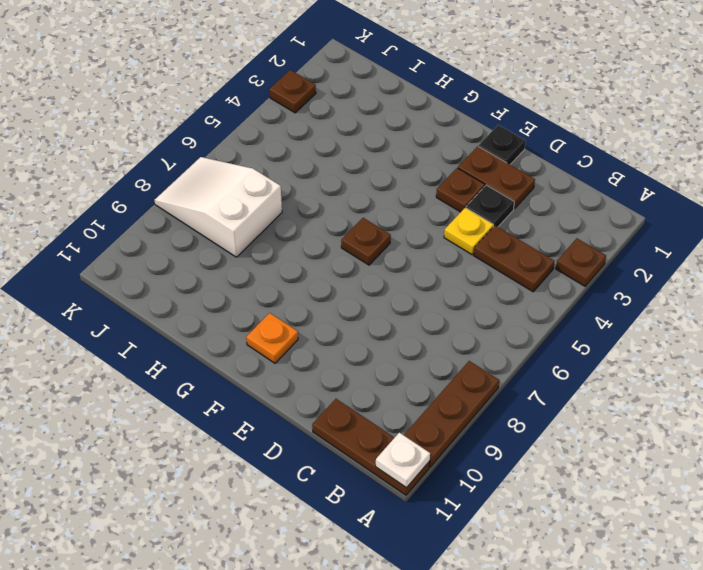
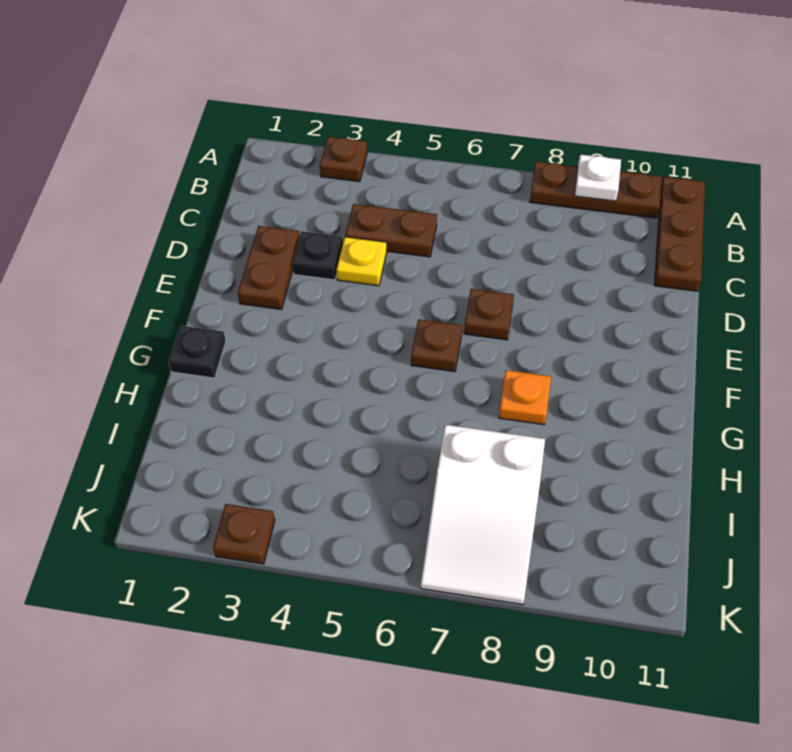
white plate A11 level 2 -> white plate A9 level 2
brown plate B4:C4 level 1 -> brown plate C4:C5 level 1
black plate E1 level 1 -> black plate G1 level 1
brown plate E3 level 1 -> brown plate E7 level 1
orange plate F10 level 1 -> orange plate G8 level 1

